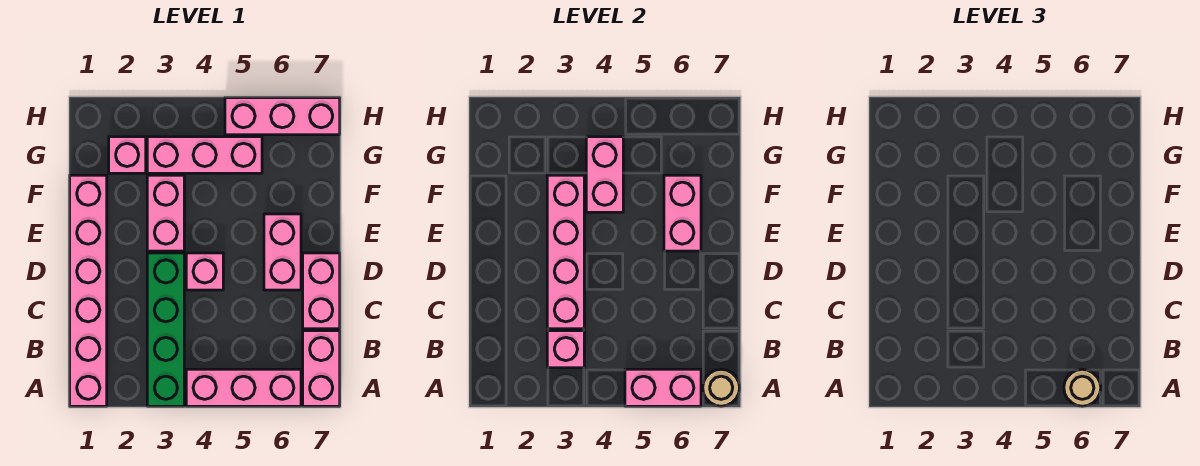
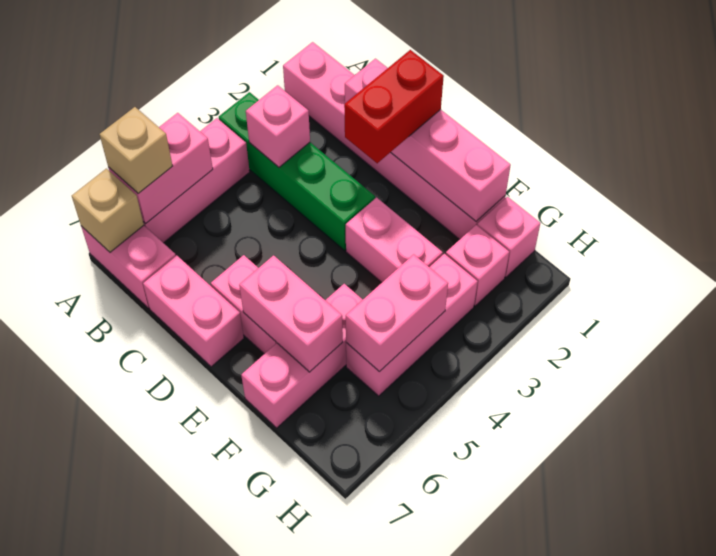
tan round brick A6 level 3 -> tan brick A6 level 3
tan round brick A7 level 2 -> tan brick A7 level 2
pink brick C3:F3 level 2 -> pink brick C1:F1 level 2
none -> red brick D1:D2 level 3
pink brick D4 level 1 -> pink brick G1 level 1
pink brick F4:G4 level 2 -> pink brick G4:G5 level 2
pink brick H5:H7 level 1 -> pink brick F5:F7 level 1

